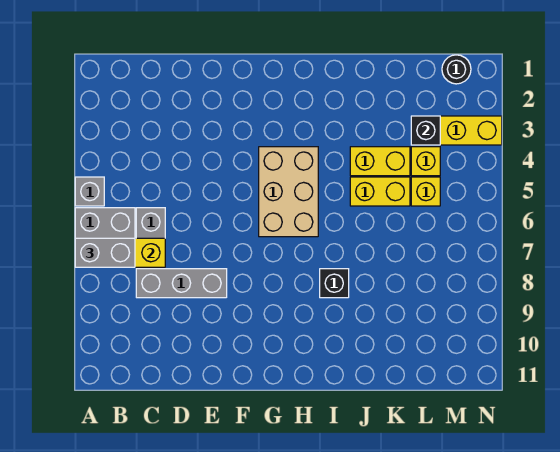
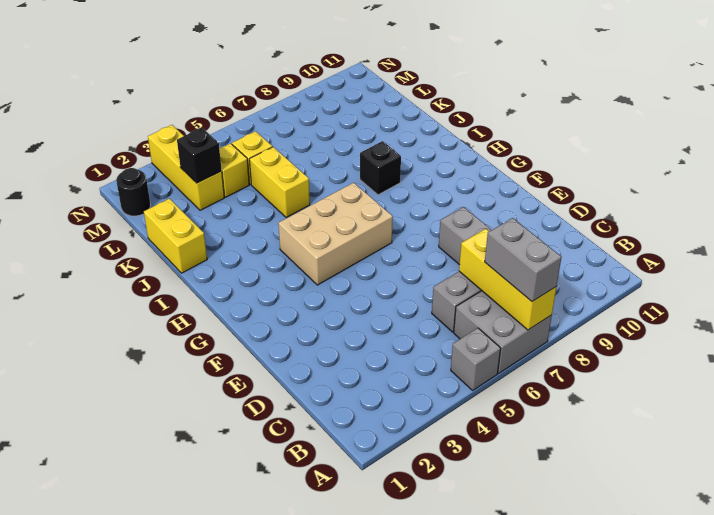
yellow brick J4:K4 level 1 -> yellow brick J1:K1 level 1

